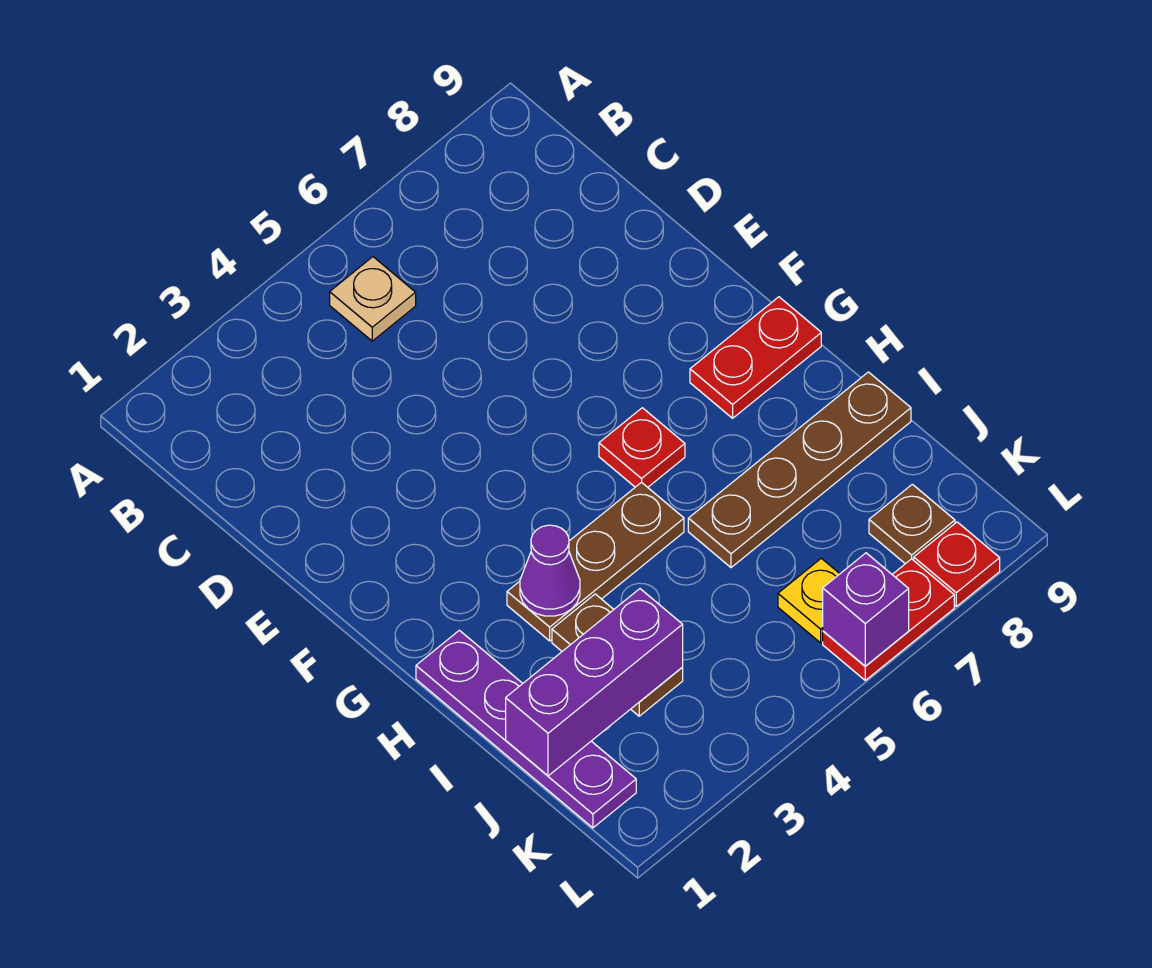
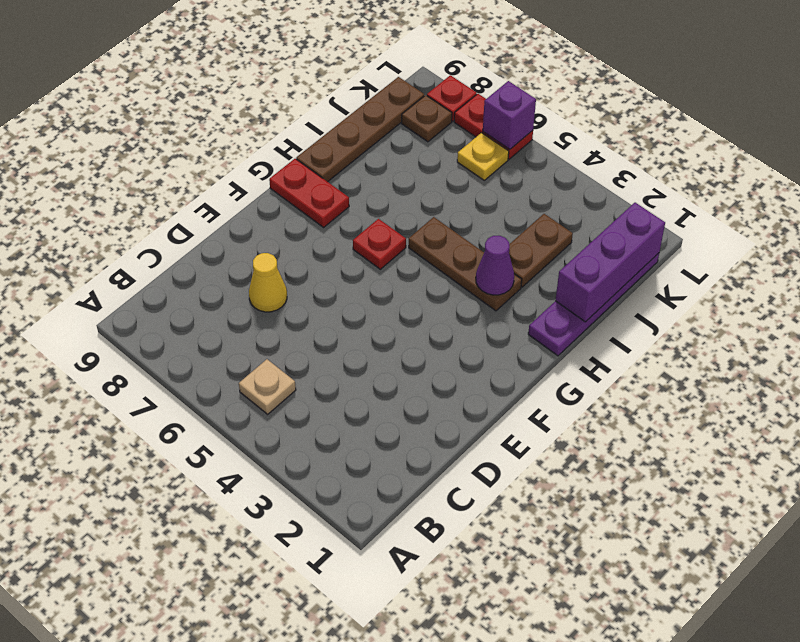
none -> yellow cone D7 level 1
brown plate I6:I9 level 1 -> brown plate H9:K9 level 1
purple brick J1:J3 level 2 -> purple brick I1:K1 level 2

